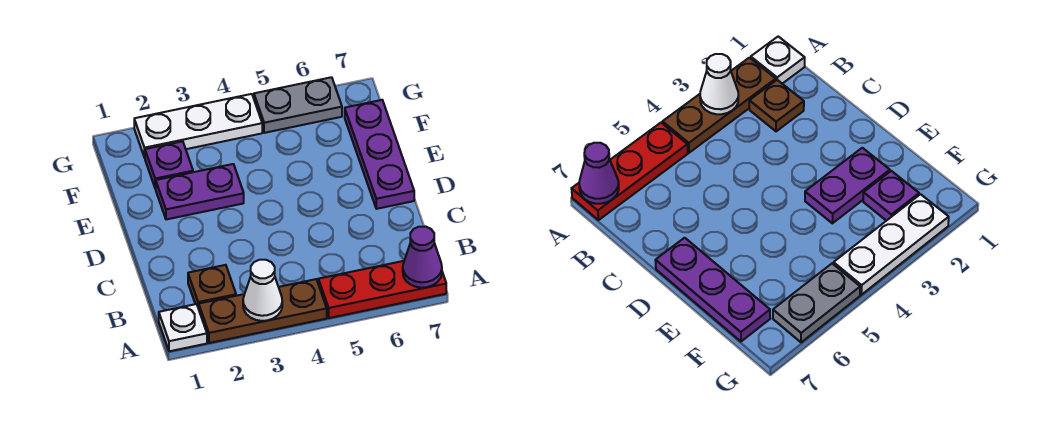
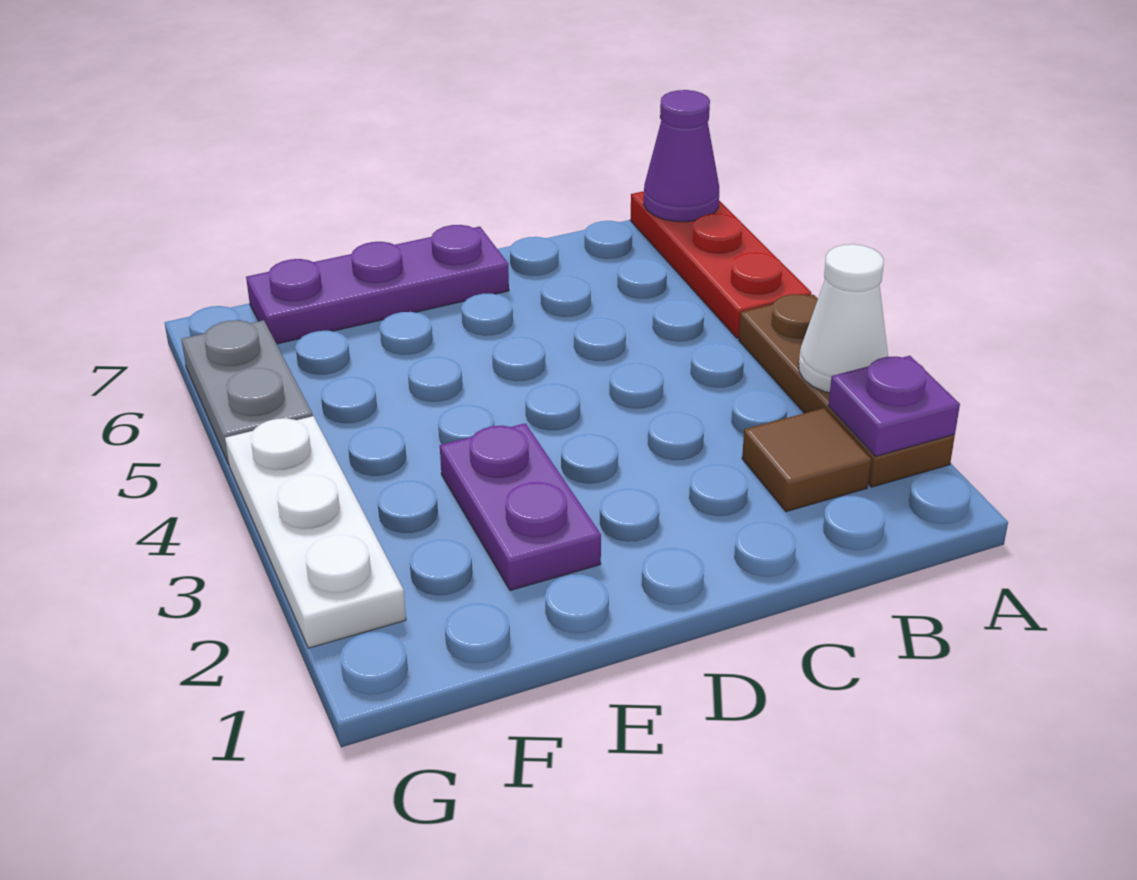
white plate A1 level 1 -> none
brown plate B2 level 1 -> brown tile B2 level 1
purple plate F2 level 1 -> purple plate A2 level 2

